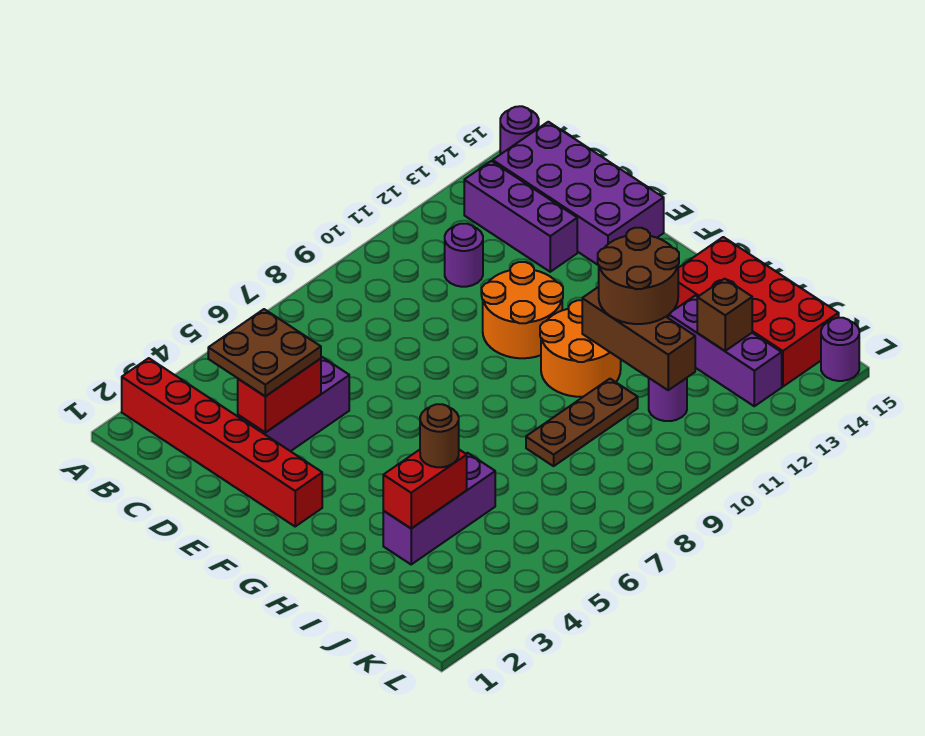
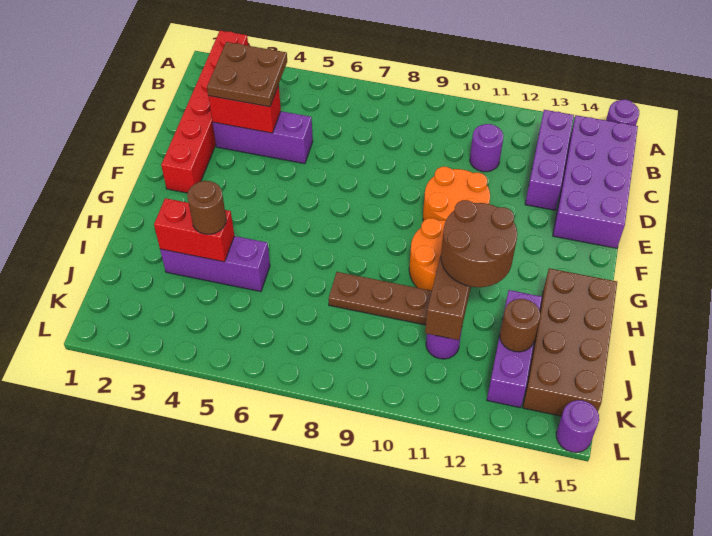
red brick H14:K15 level 1 -> brown brick H14:K15 level 1
brown brick J13 level 2 -> brown round brick J13 level 2

